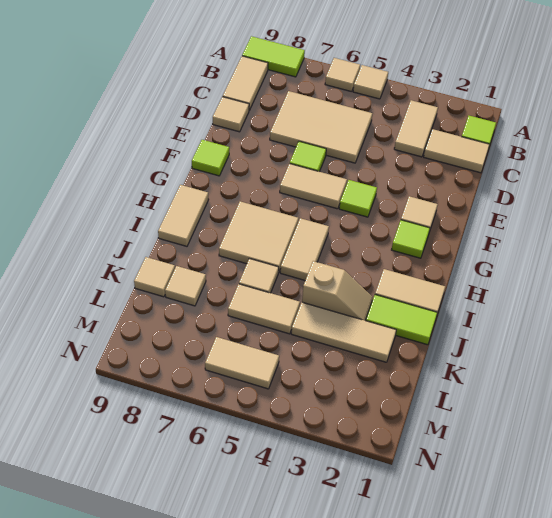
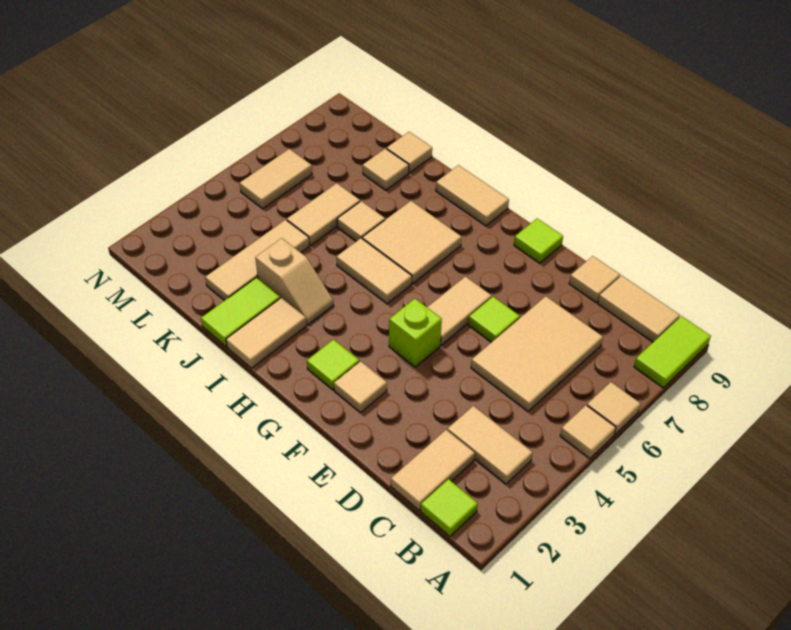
lime tile F4 level 1 -> lime brick F4 level 1
tan slope J3:J4 level 1 top 4 -> tan slope I3:J3 level 1 top J

